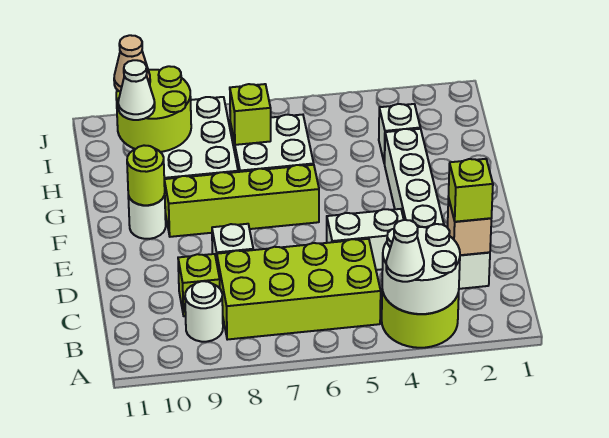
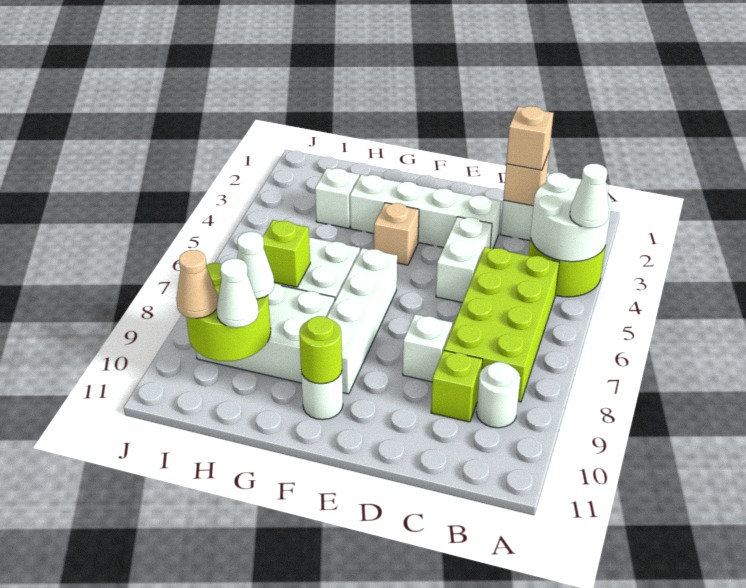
lime brick C2 level 3 -> tan brick C2 level 3
none -> tan brick F4 level 1
lime brick F6:F9 level 1 -> white brick F6:F9 level 1
none -> white cone H9 level 3

